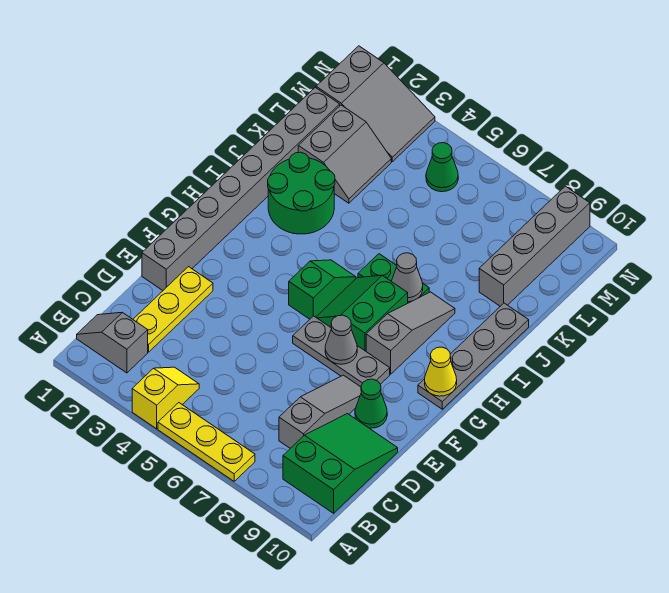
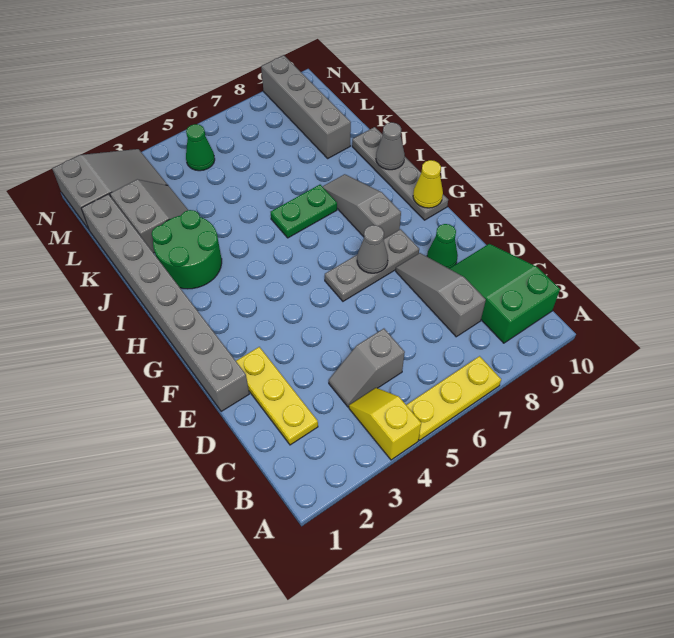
grey slope B1:B2 level 1 top 2 -> grey slope C4:C5 level 1 top 5
green slope G5:H5 level 1 top G -> none
green slope G6:H7 level 1 top 7 -> none
grey cone I7 level 2 -> grey cone I10 level 2

